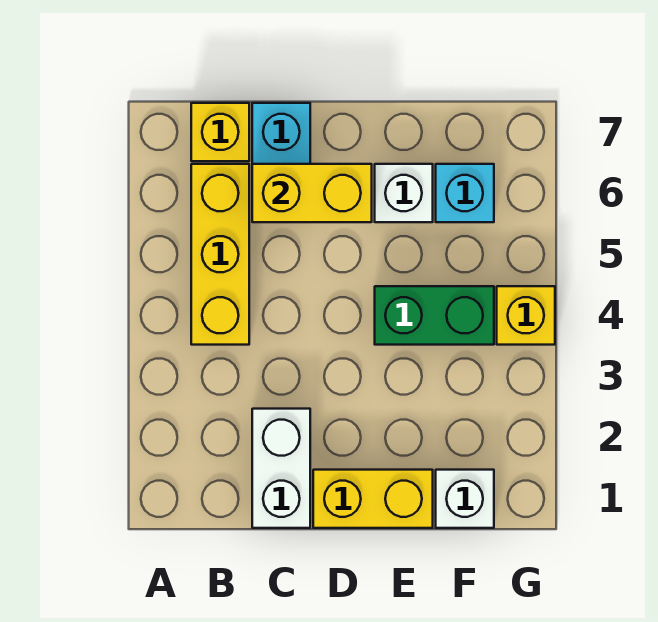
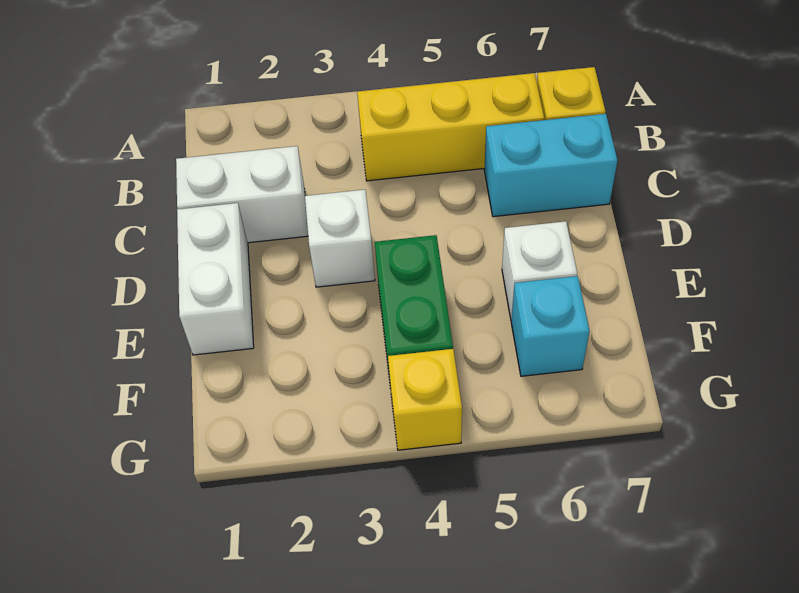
yellow brick C6:D6 level 2 -> none
yellow brick D1:E1 level 1 -> white brick D1:E1 level 1
white brick F1 level 1 -> white brick D3 level 1

